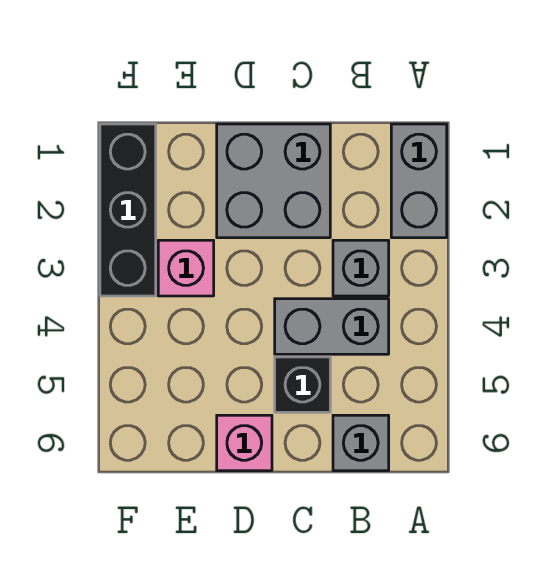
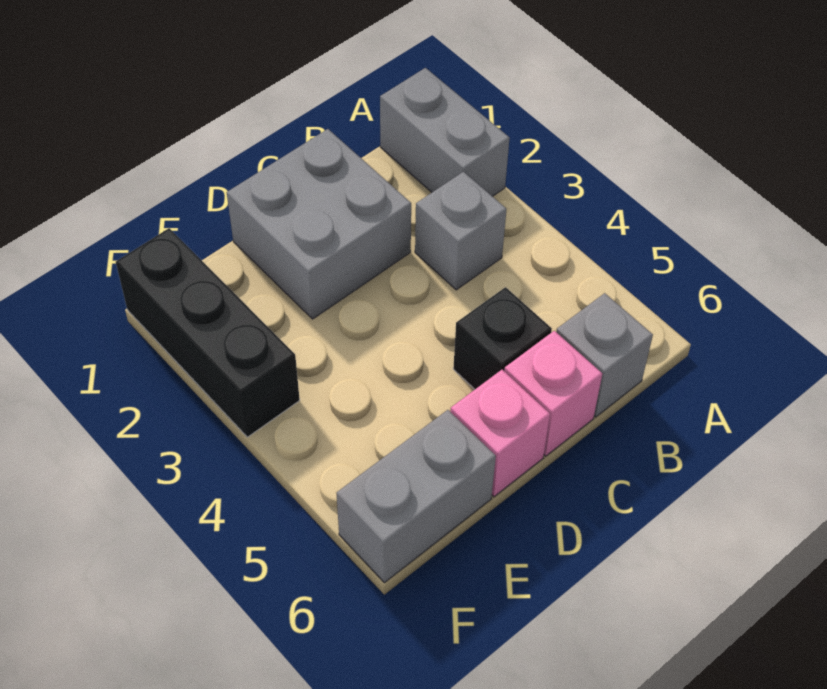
grey brick B4:C4 level 1 -> grey brick E6:F6 level 1
pink brick E3 level 1 -> pink brick C6 level 1

